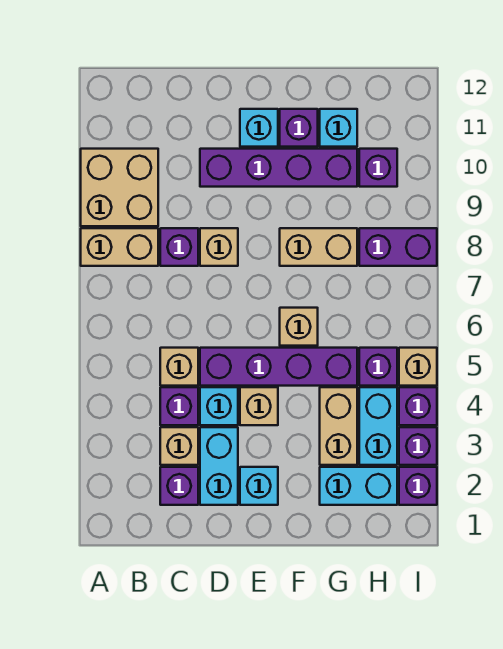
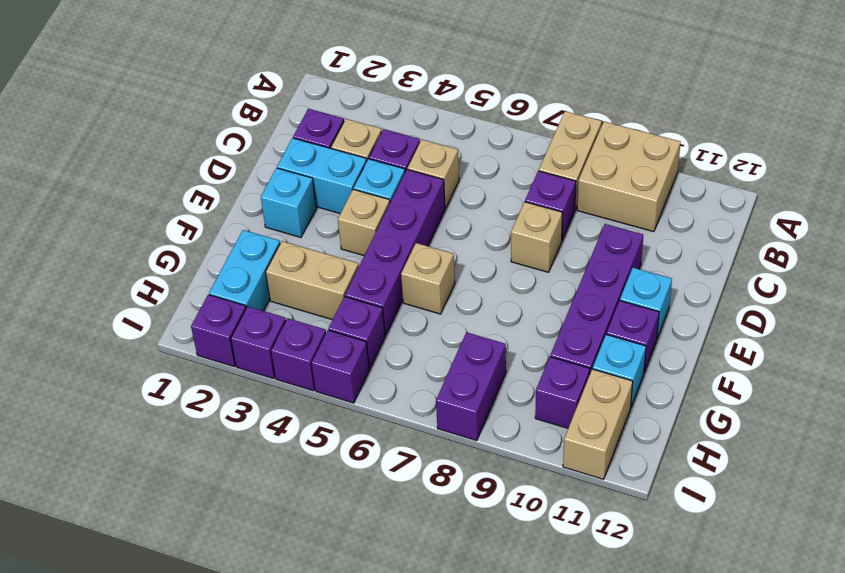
tan brick F8:G8 level 1 -> tan brick H11:I11 level 1
cyan brick H3:H4 level 1 -> none
tan brick I5 level 1 -> purple brick I5 level 1

